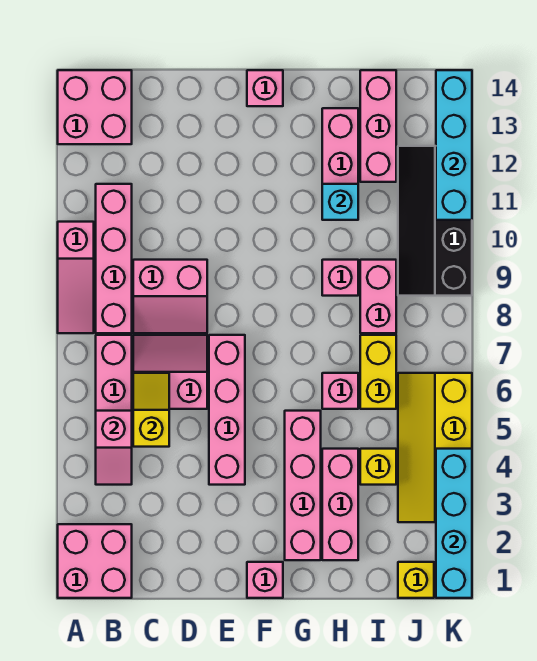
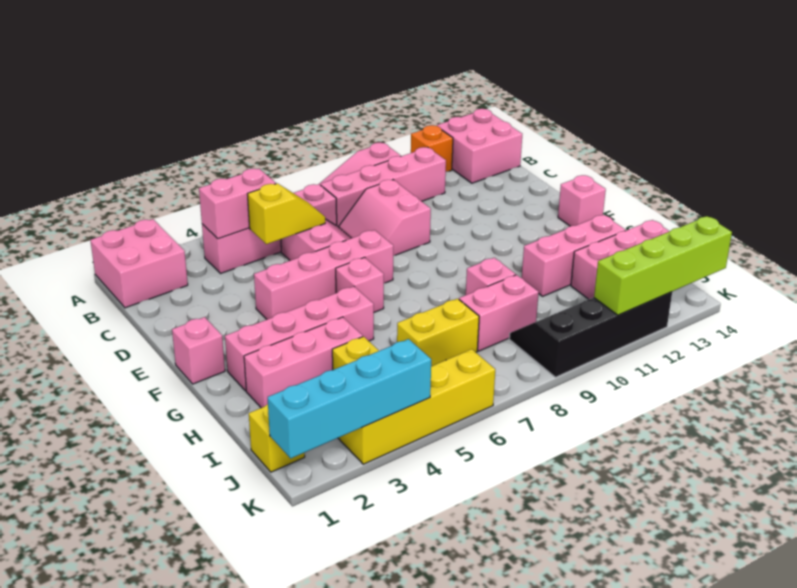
none -> orange brick A12 level 1
pink slope B4:B5 level 2 top 5 -> pink brick B4:B5 level 2
pink brick H6 level 1 -> pink brick F6 level 1
cyan brick H11 level 2 -> none
cyan brick K11:K14 level 2 -> lime brick K11:K14 level 2

